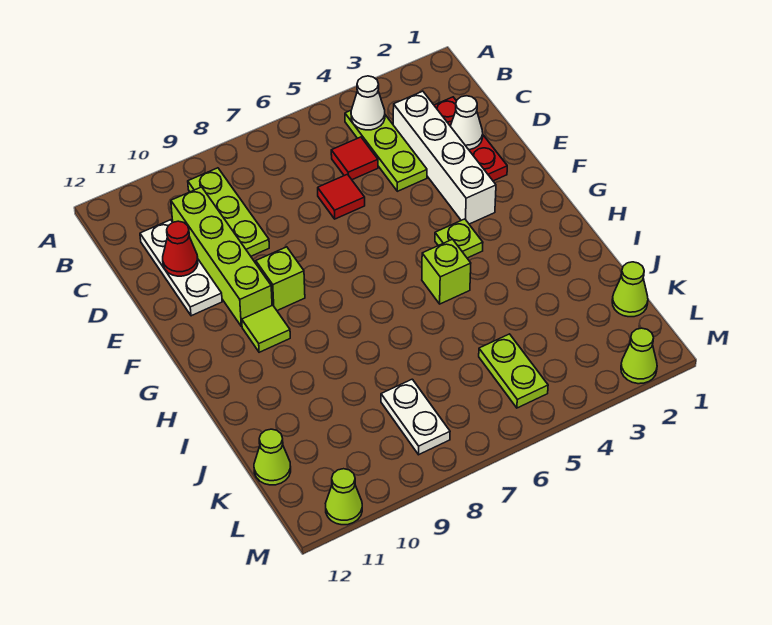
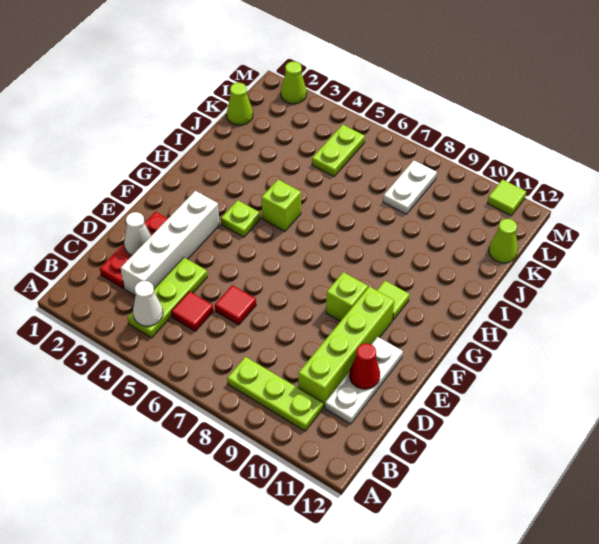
lime plate B9:D9 level 1 -> lime plate B8:B10 level 1
lime cone M11 level 1 -> lime tile M11 level 1

